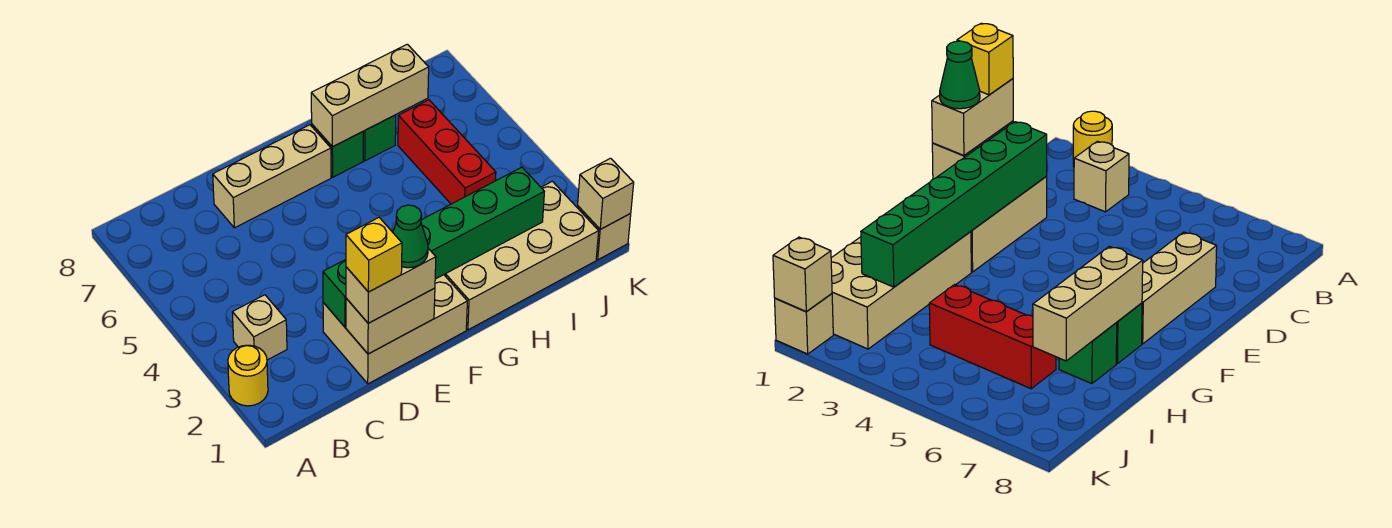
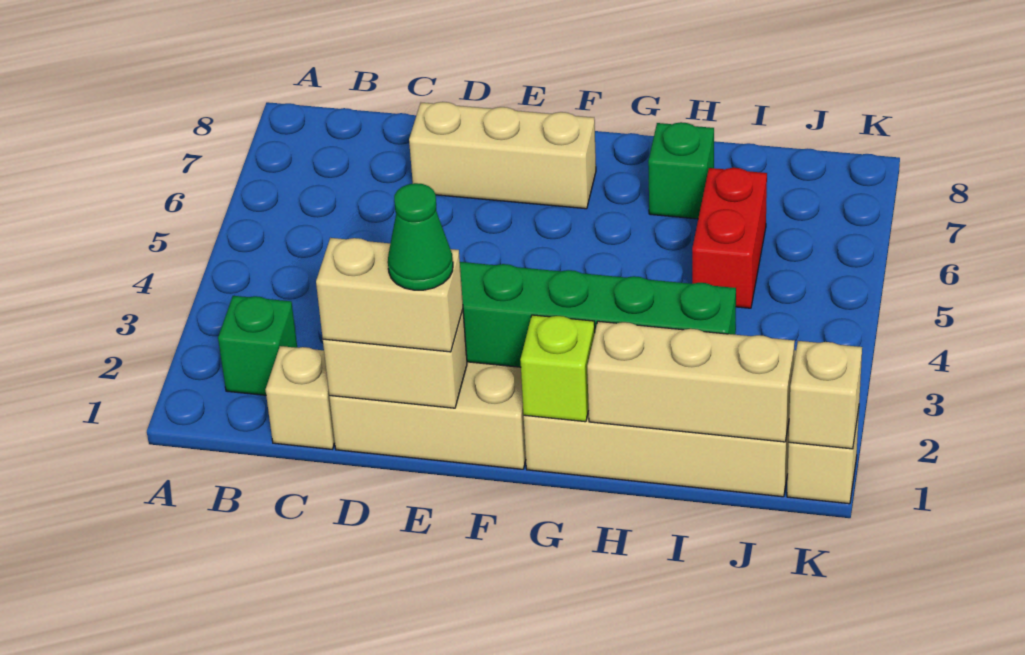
yellow round brick A2 level 1 -> none
tan brick B3 level 1 -> tan brick C1 level 1
yellow brick D1 level 4 -> none
none -> lime brick G1 level 2
green brick G7 level 1 -> green brick B2 level 1
tan brick G7:I7 level 2 -> tan brick H1:J1 level 2
red brick I4:I6 level 1 -> red brick I5:I6 level 1

